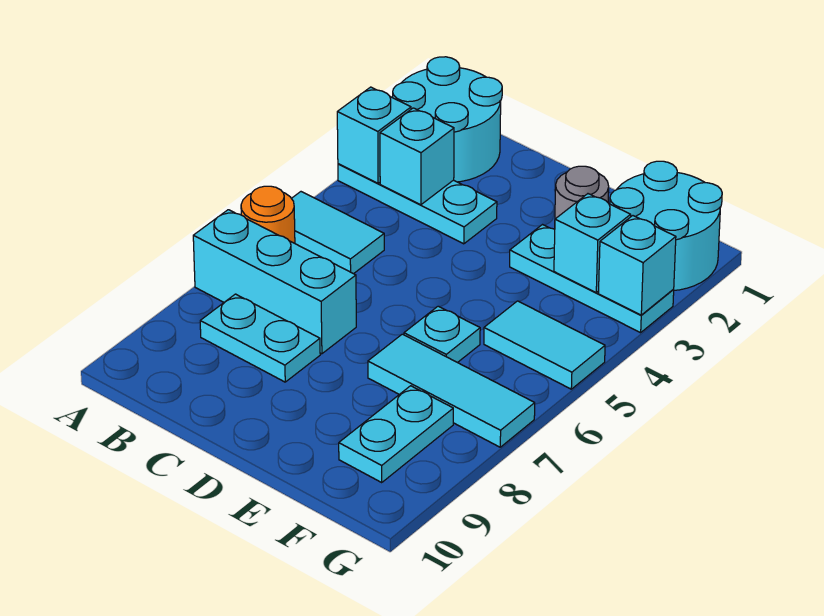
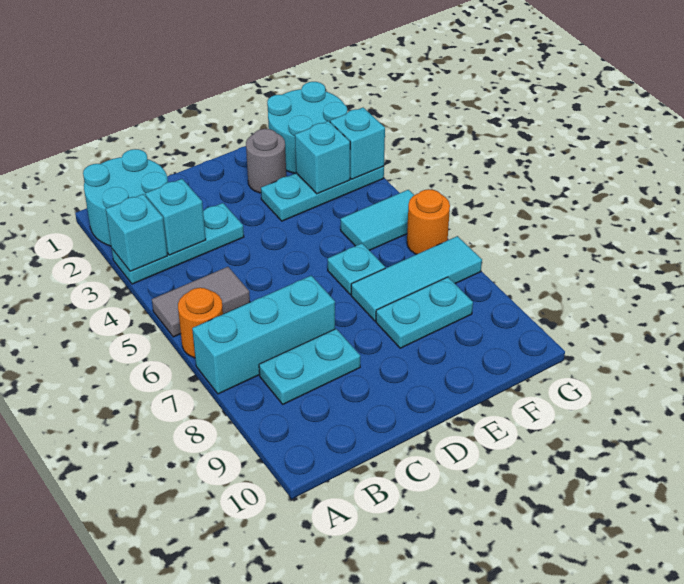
cyan tile A5:B5 level 1 -> grey tile A5:B5 level 1
cyan plate F8:F9 level 1 -> cyan plate E8:F8 level 1
none -> orange round brick G6 level 1

